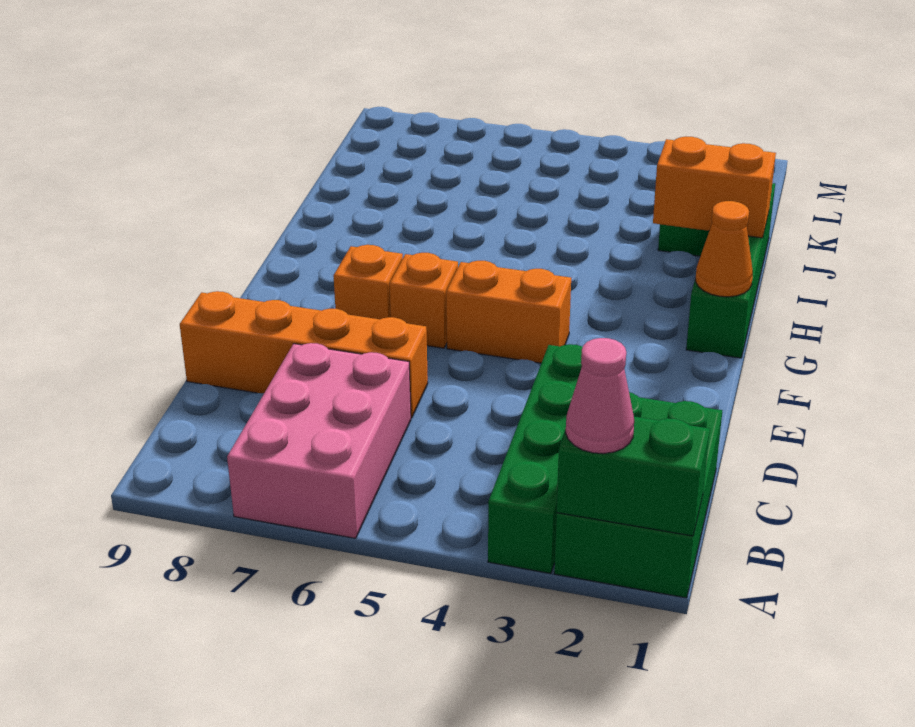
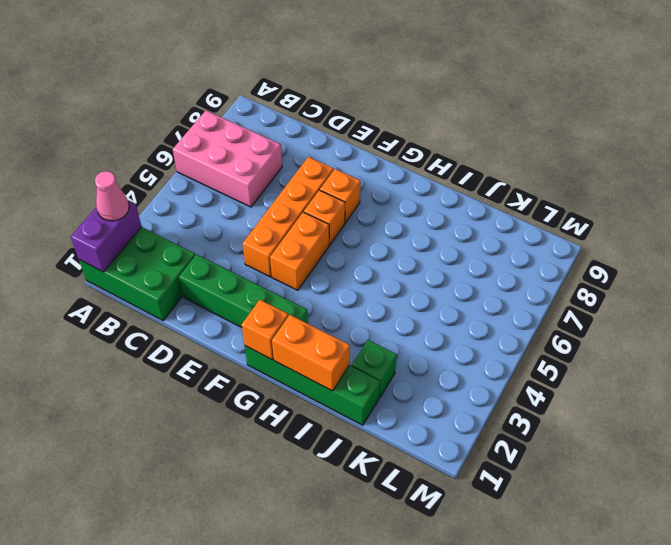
green brick A1:A2 level 2 -> purple brick A1:A2 level 2
green brick A3:D3 level 1 -> green brick D2:G2 level 1
orange brick D6:D9 level 1 -> orange brick E4:E7 level 1
orange cone G1 level 2 -> orange brick G1 level 2
orange brick I1:I2 level 2 -> orange brick H1:I1 level 2

